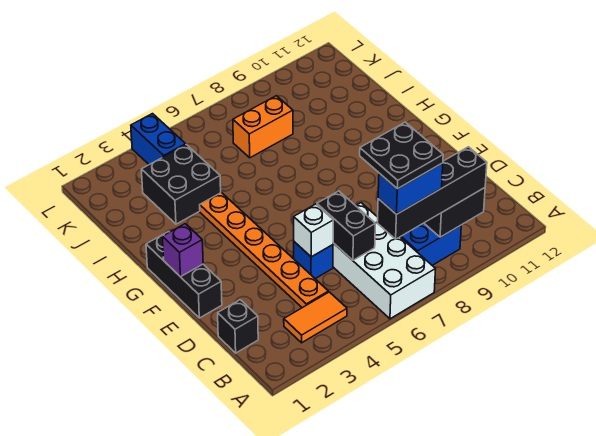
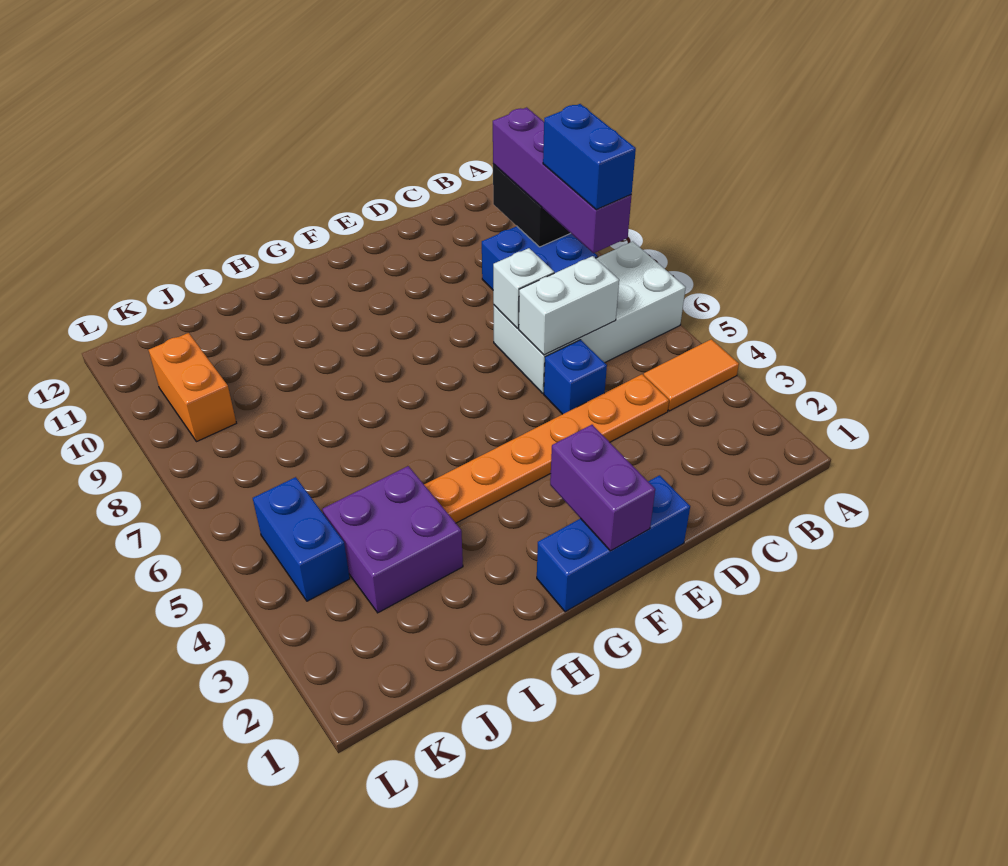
orange tile B3:B4 level 1 -> orange tile A4:B4 level 1
black brick B7:B10 level 3 -> purple brick B7:B10 level 3
black plate B7:C8 level 5 -> none
black brick C1 level 1 -> none
black brick C6:D6 level 2 -> white brick C6:D6 level 2
white brick D5 level 2 -> white brick D7 level 2
black brick E1:G1 level 1 -> blue brick E1:G1 level 1
purple brick F1 level 2 -> purple brick F1:F2 level 2
black brick I3:J4 level 1 -> purple brick I3:J4 level 1
orange brick J7:J8 level 1 -> orange brick K9:K10 level 1
blue brick K4:L4 level 1 -> blue brick K4:K5 level 1

